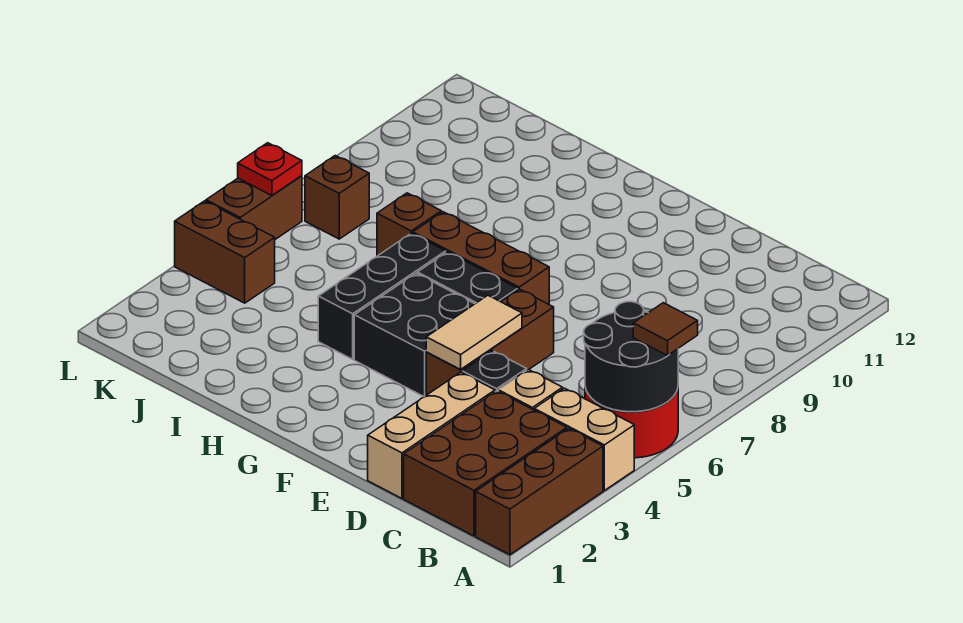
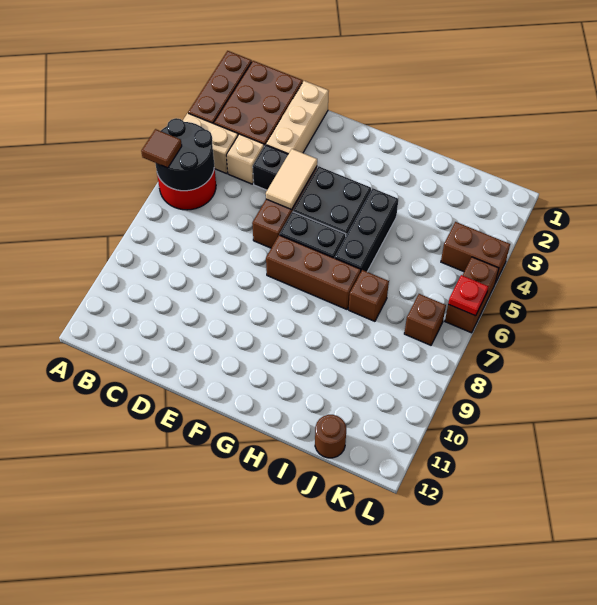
none -> brown round brick J12 level 1

